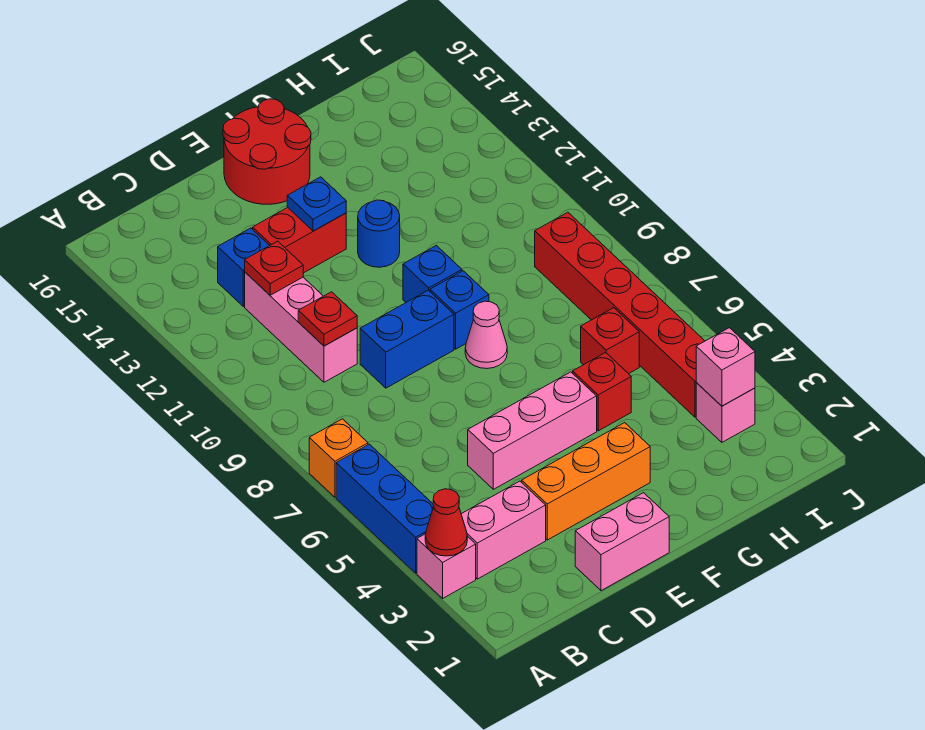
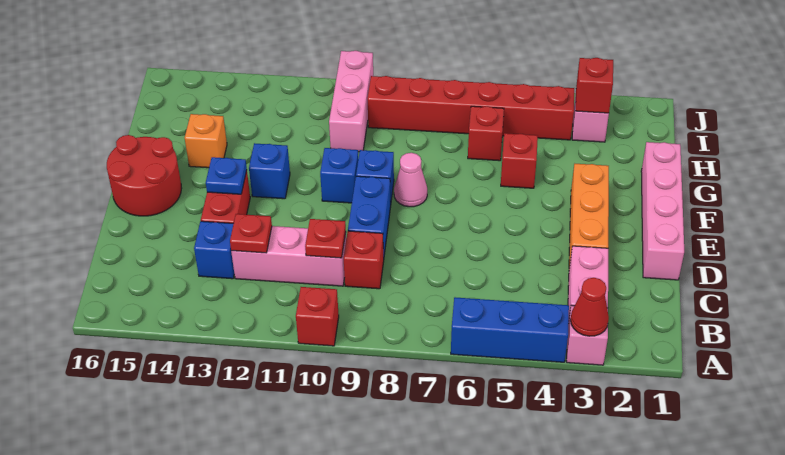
orange brick A7 level 1 -> orange brick G14 level 1
none -> red brick A10 level 1
none -> red brick C9 level 1
pink brick D1:E1 level 1 -> pink brick D1:G1 level 1
pink brick D5:F5 level 1 -> pink brick H10:J10 level 1
blue round brick F12 level 1 -> blue brick F12 level 1
pink brick I3 level 2 -> red brick I3 level 2

